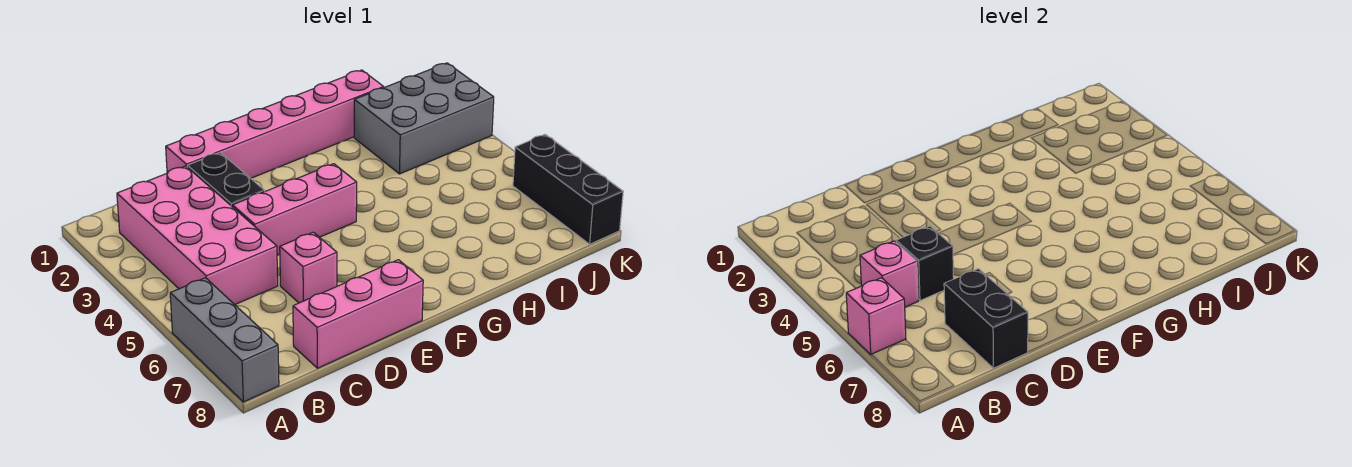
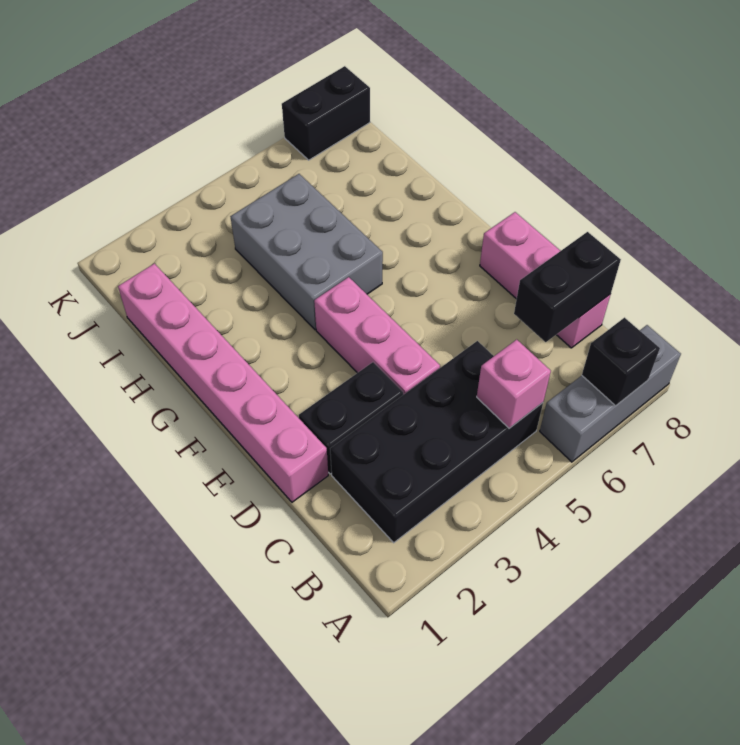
pink brick A6 level 2 -> none
pink brick B2:C5 level 1 -> black brick B2:C5 level 1
black brick C5 level 2 -> black brick A7 level 2
pink brick D6 level 1 -> none
grey brick I2:K3 level 1 -> grey brick G4:I5 level 1
black brick K6:K8 level 1 -> black brick K7:K8 level 1

